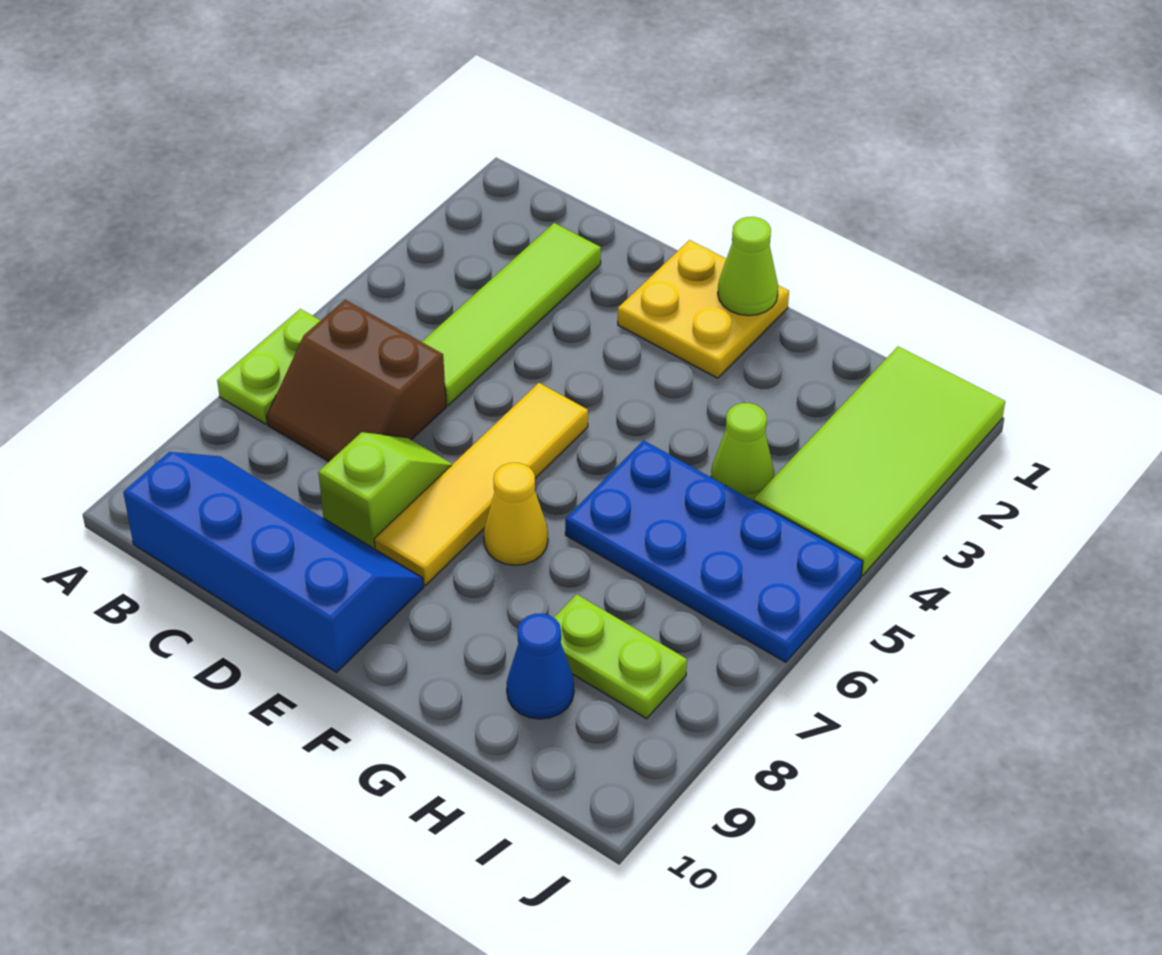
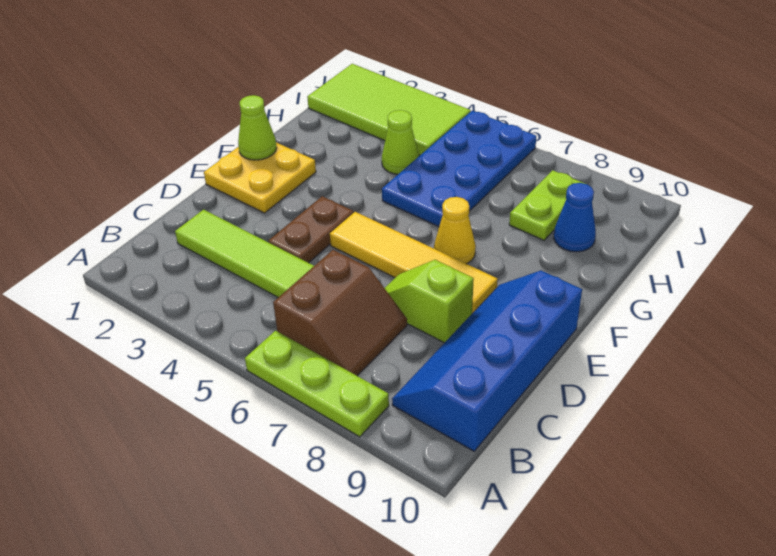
lime plate A6:A7 level 1 -> lime plate A6:A8 level 1
none -> brown plate D4:E4 level 1

